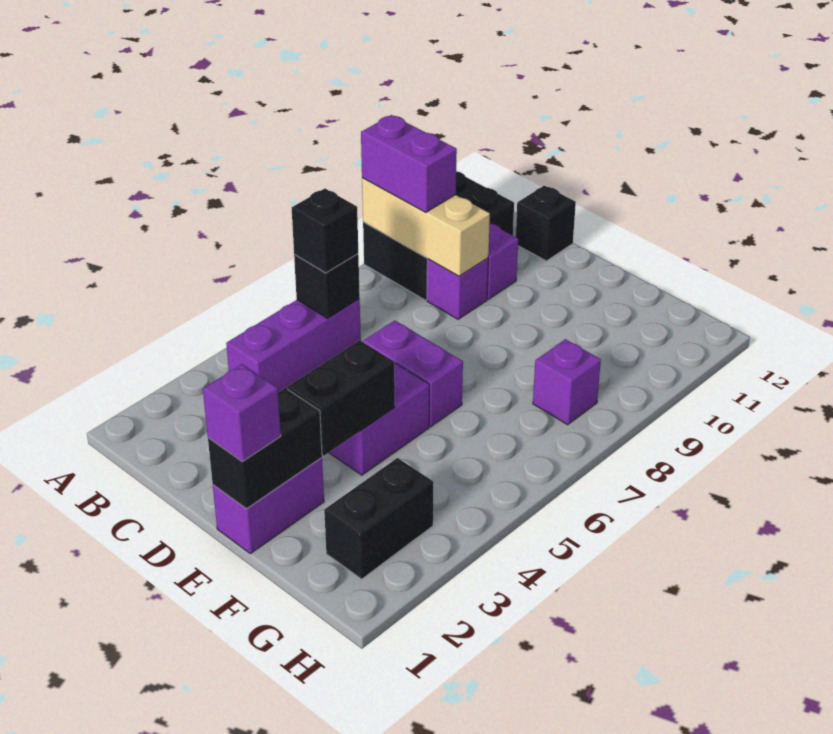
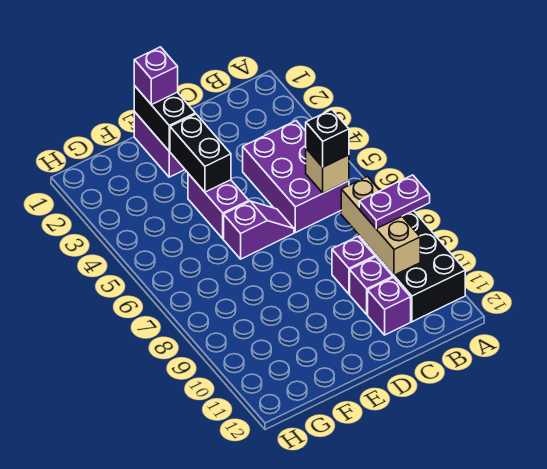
tan brick A9:C9 level 2 -> tan brick B8:B10 level 2
purple brick A9:B9 level 3 -> purple plate A9:B9 level 3
purple brick B4:B6 level 1 -> purple brick B4:C6 level 1
black brick B6 level 2 -> tan brick B6 level 2
black brick C12 level 1 -> none
purple brick D6:E6 level 1 -> purple slope D6:E6 level 1 top E
black brick G2:G3 level 1 -> none
purple brick G8 level 1 -> purple brick C11 level 1

